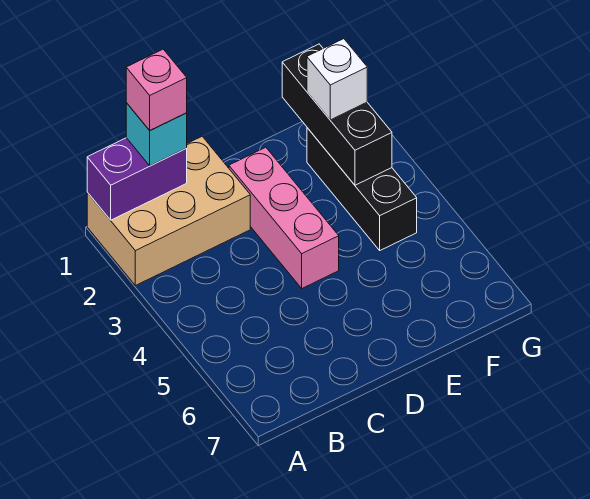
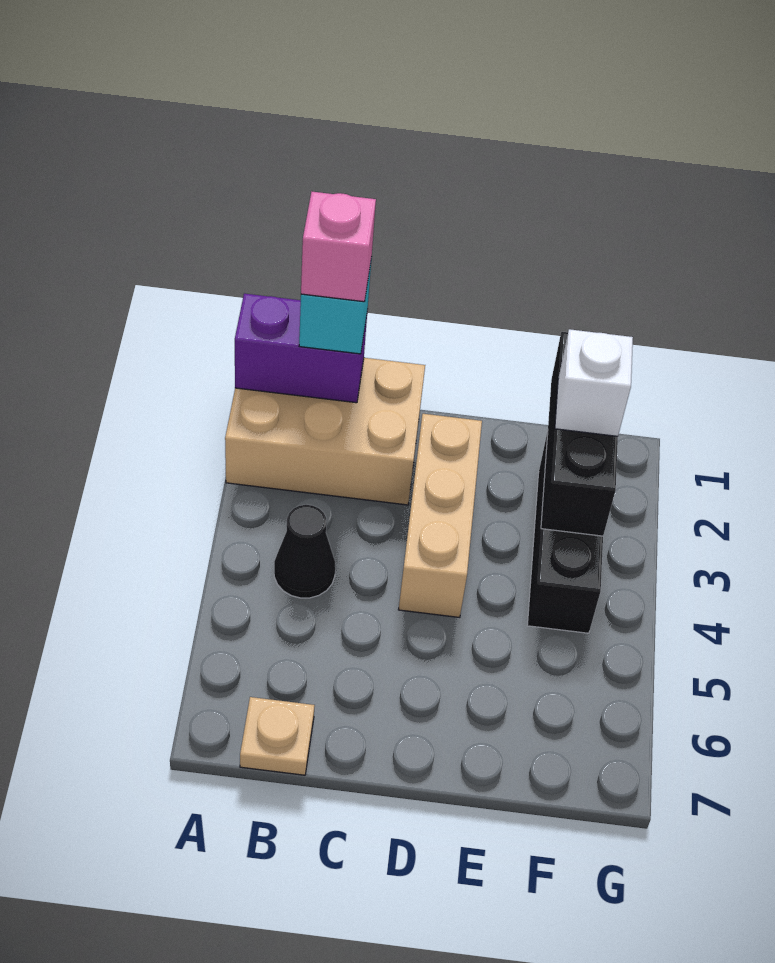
none -> black cone B4 level 1
none -> tan plate B7 level 1
pink brick D2:D4 level 1 -> tan brick D2:D4 level 1

